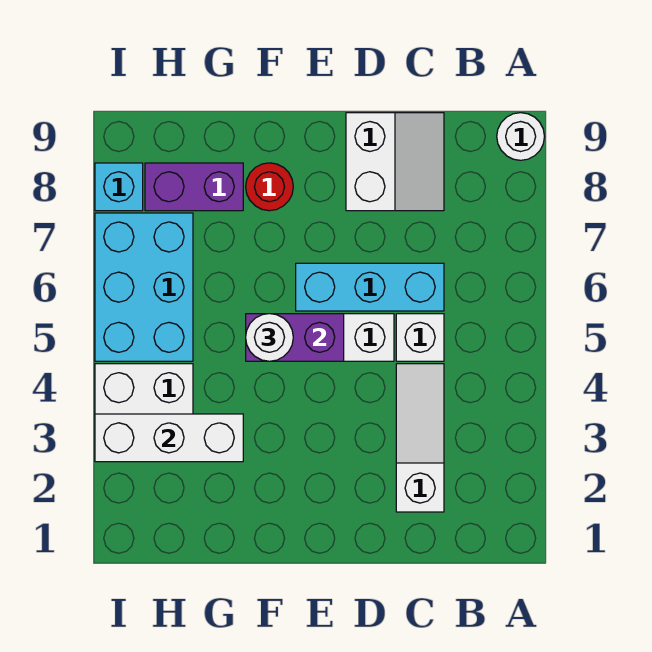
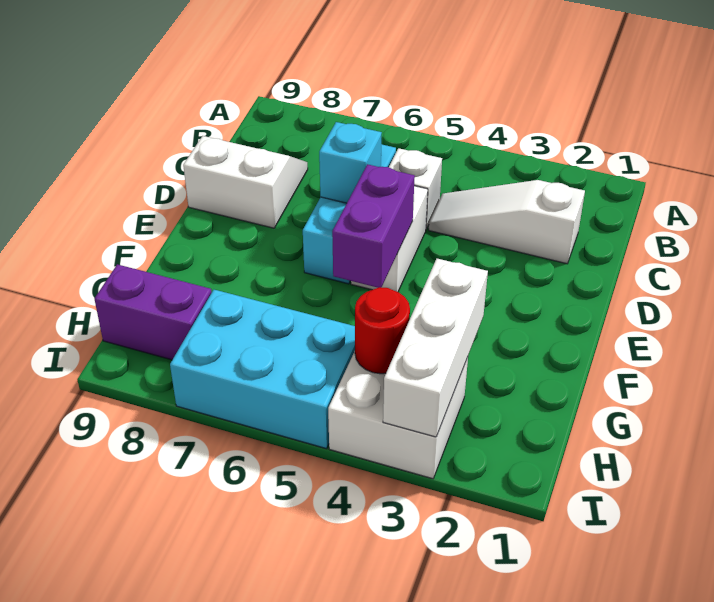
white round brick A9 level 1 -> none
white round brick F5 level 3 -> none
red round brick F8 level 1 -> red round brick H4 level 2
purple brick G8:H8 level 1 -> purple brick H8:H9 level 1
cyan brick I8 level 1 -> cyan brick D6 level 2

